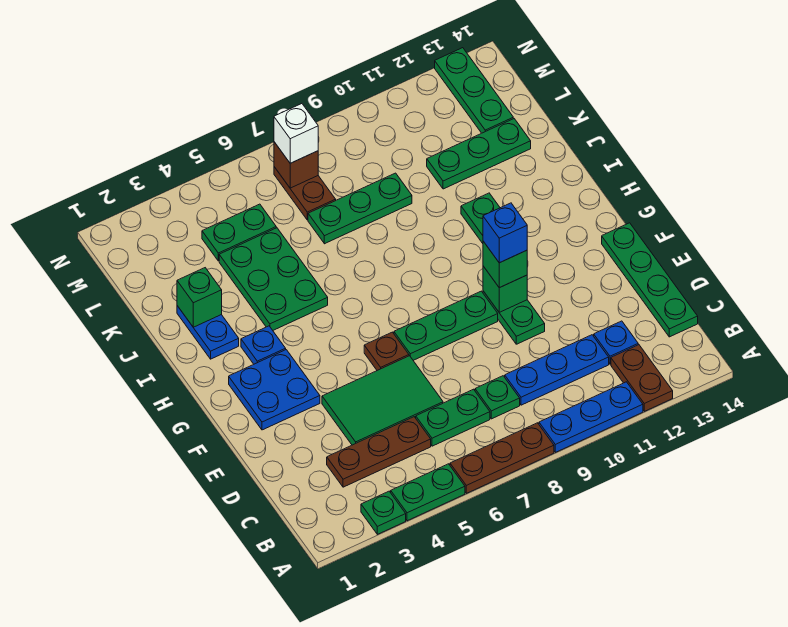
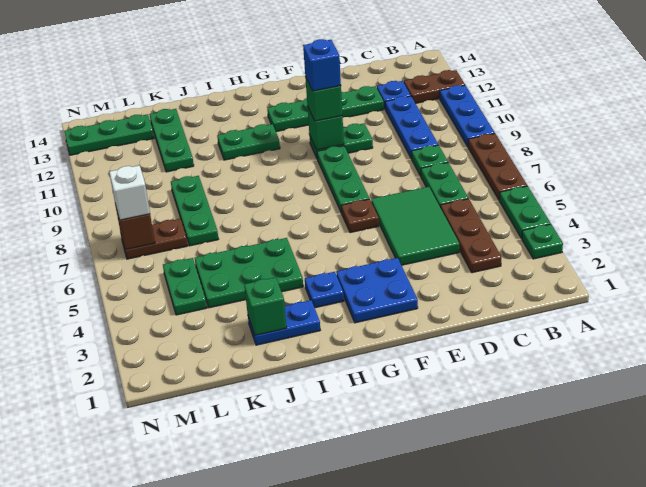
green plate C14:F14 level 1 -> green plate D12:G12 level 1

